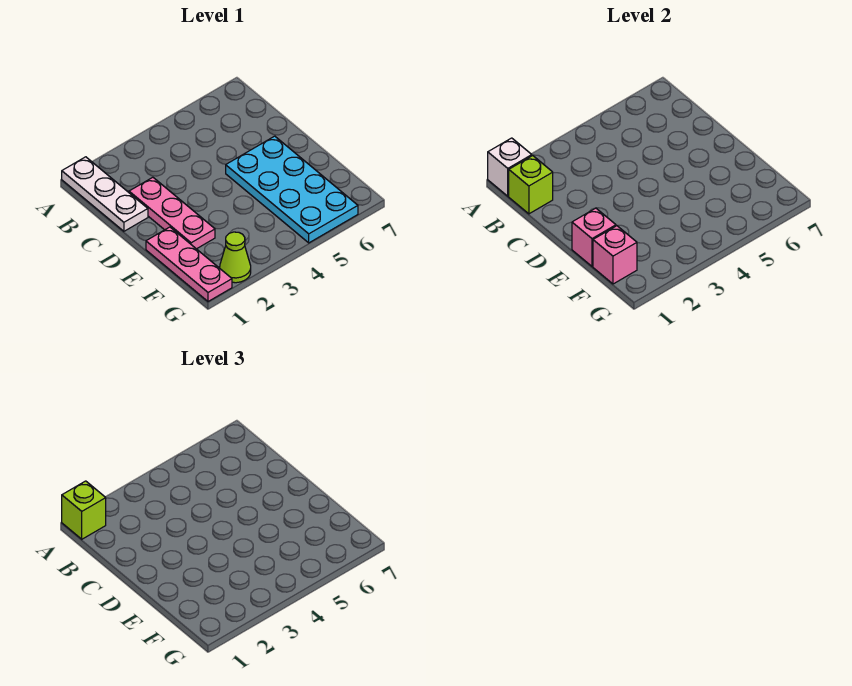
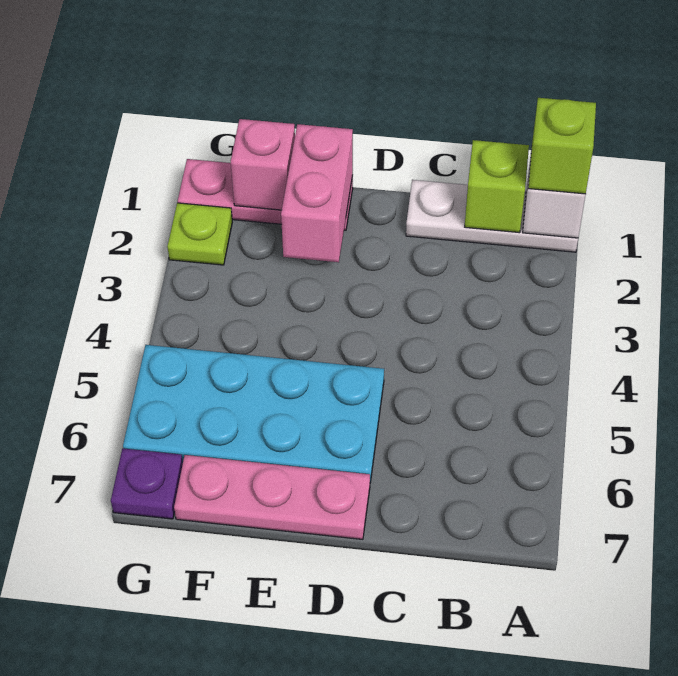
pink plate C2:E2 level 1 -> pink plate D7:F7 level 1
pink brick E1 level 2 -> pink brick E1:E2 level 2
lime cone G2 level 1 -> lime plate G2 level 1
none -> purple plate G7 level 1

